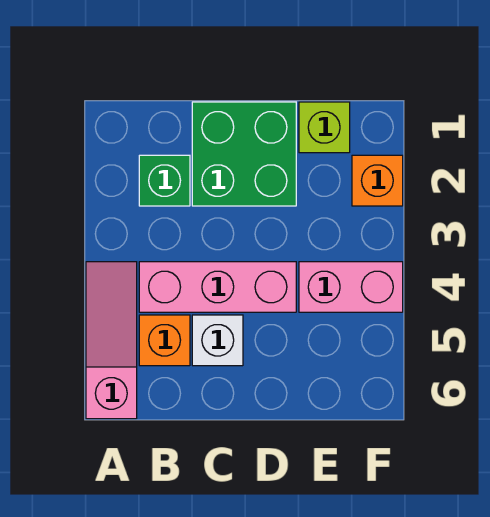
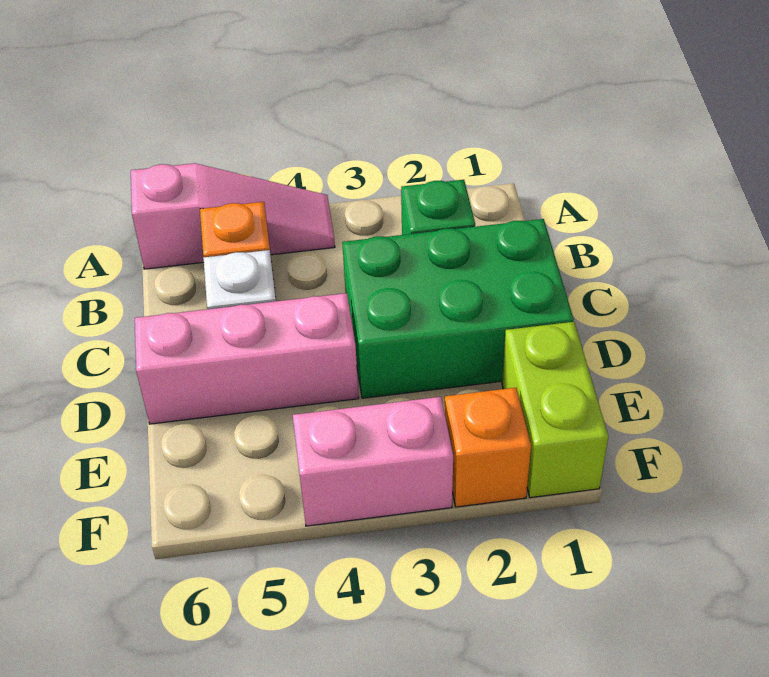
pink brick B4:D4 level 1 -> pink brick D4:D6 level 1
green brick C1:D2 level 1 -> green brick C1:D3 level 1
lime brick E1 level 1 -> lime brick E1:F1 level 1
pink brick E4:F4 level 1 -> pink brick F3:F4 level 1

